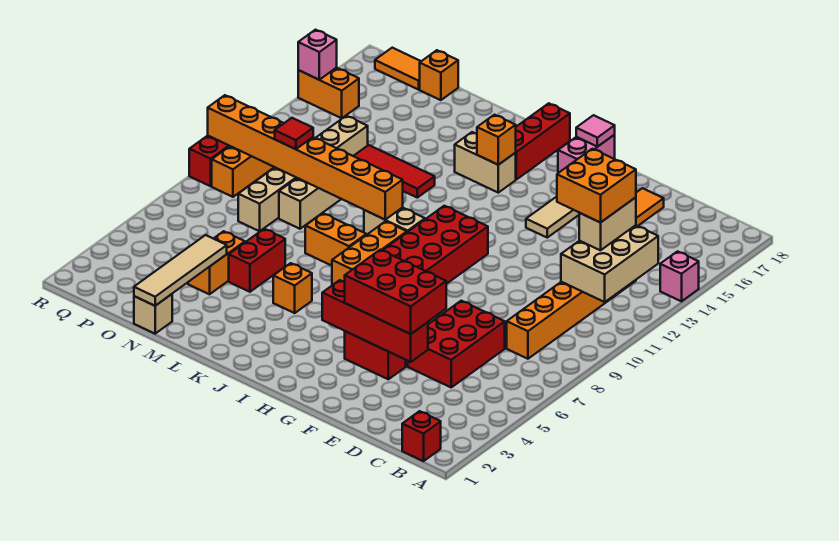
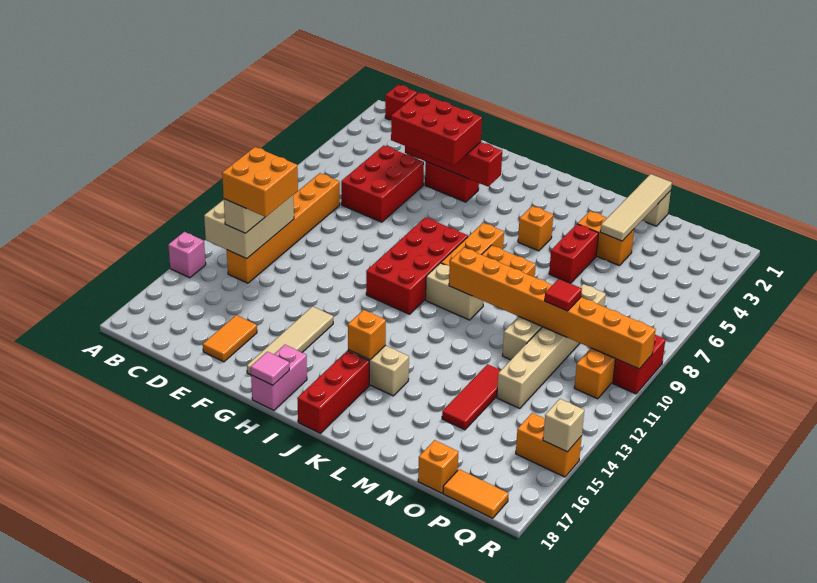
red tile L13:N13 level 1 -> red tile N13:N15 level 1
orange brick N4:N5 level 1 -> orange brick M4:N4 level 1
pink brick R15 level 2 -> tan brick R15 level 2

